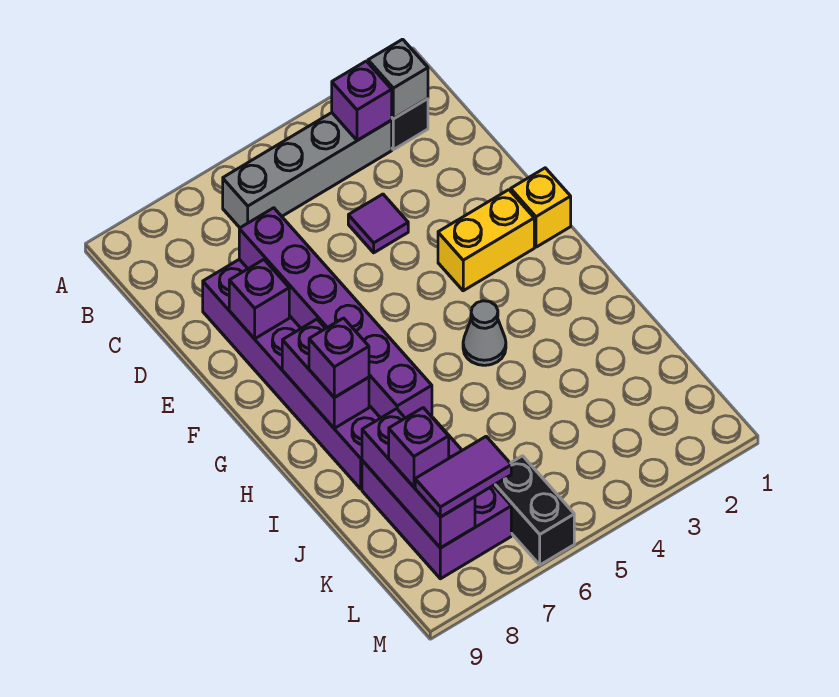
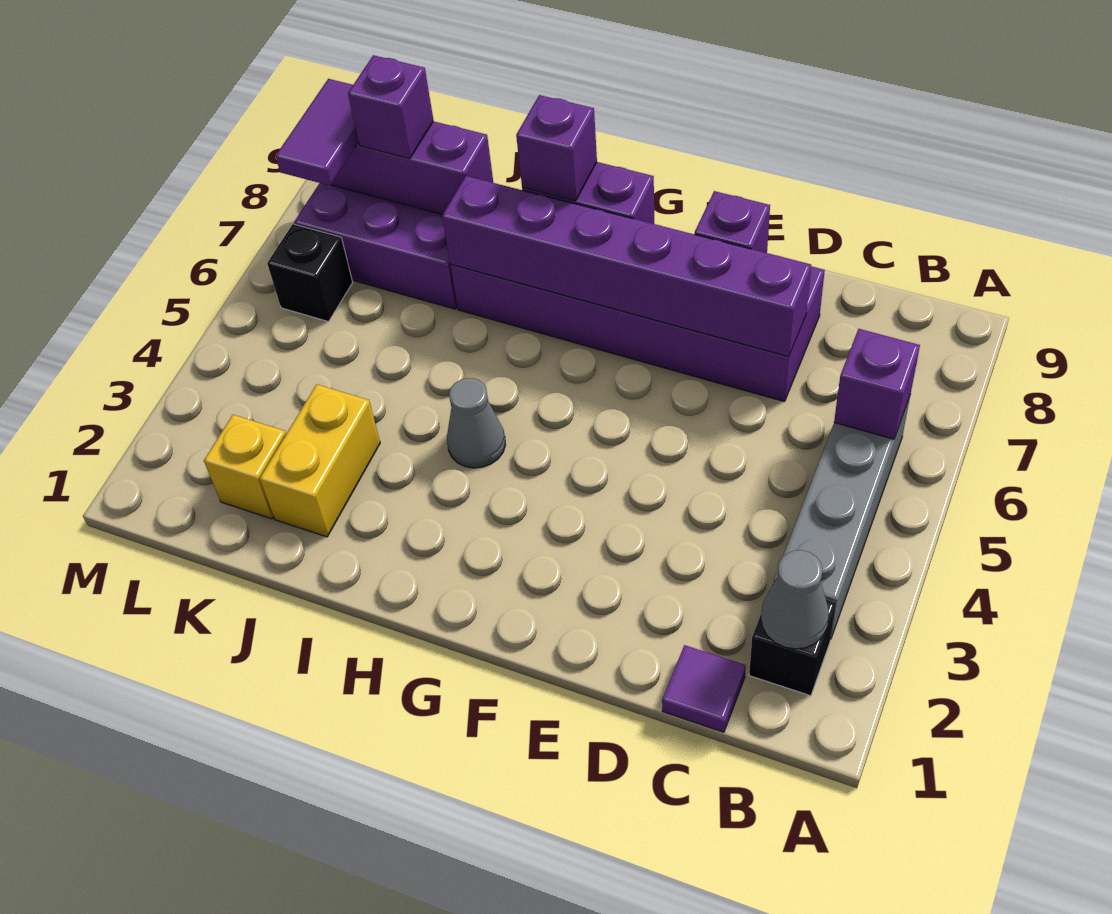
grey brick B2 level 2 -> grey cone B2 level 2
purple brick B3 level 2 -> purple brick B6 level 2
purple tile D4 level 1 -> purple tile C1 level 1
yellow brick F1 level 1 -> yellow brick K2 level 1
yellow brick F2:F3 level 1 -> yellow brick J2:J3 level 1
black brick L6:M6 level 1 -> black brick L6 level 1

